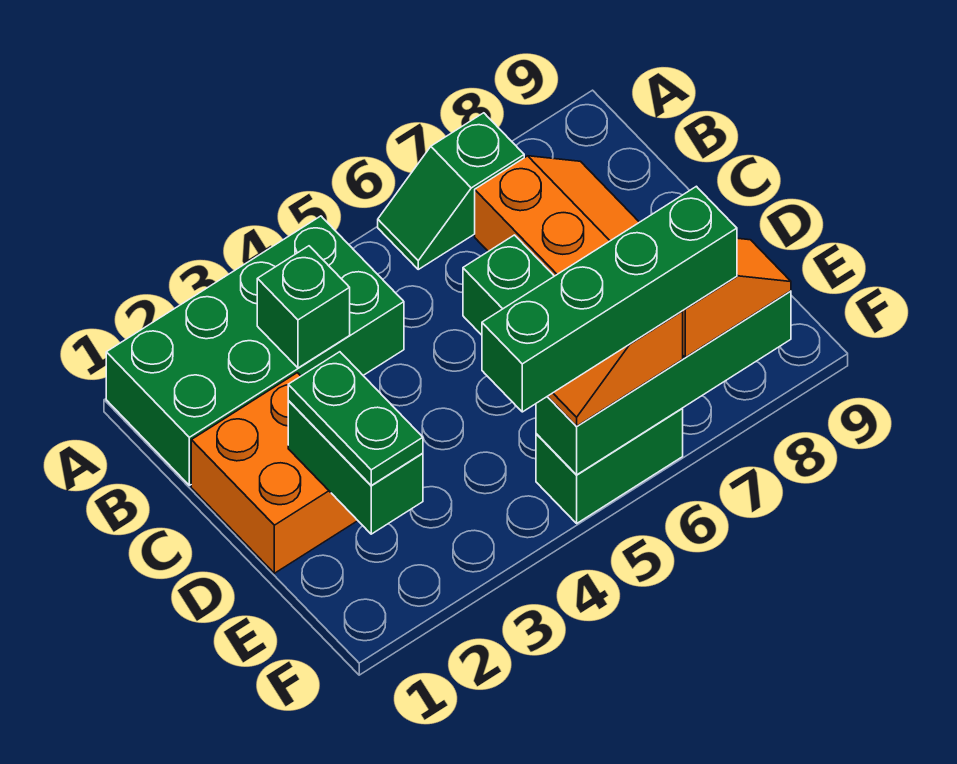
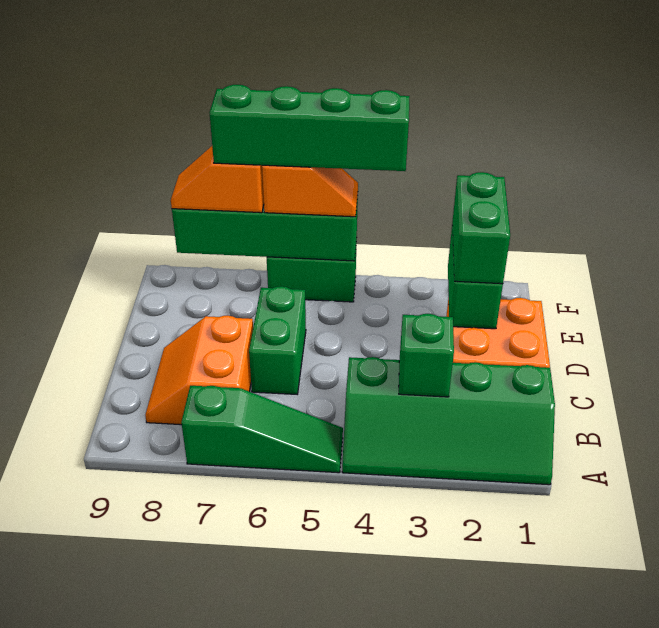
green brick A1:B4 level 1 -> green slope A1:B4 level 1 top B
green slope A6:A7 level 1 top 7 -> green slope A5:A7 level 1 top 7
green plate D2:E2 level 3 -> green brick D2:E2 level 3

